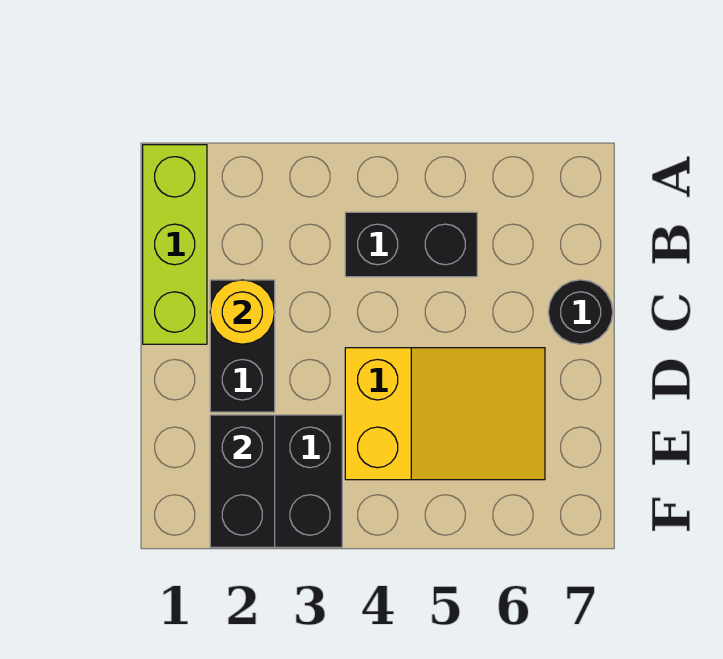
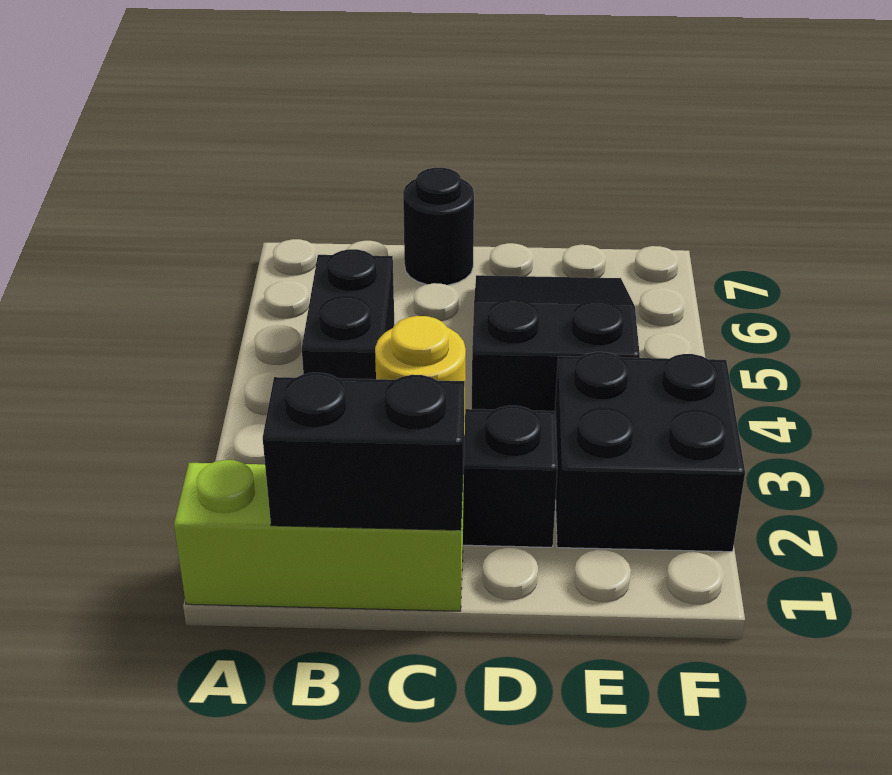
yellow slope D4:E6 level 1 top 4 -> black slope D4:E6 level 1 top 4
black brick E2:F2 level 2 -> black brick B1:C1 level 2

